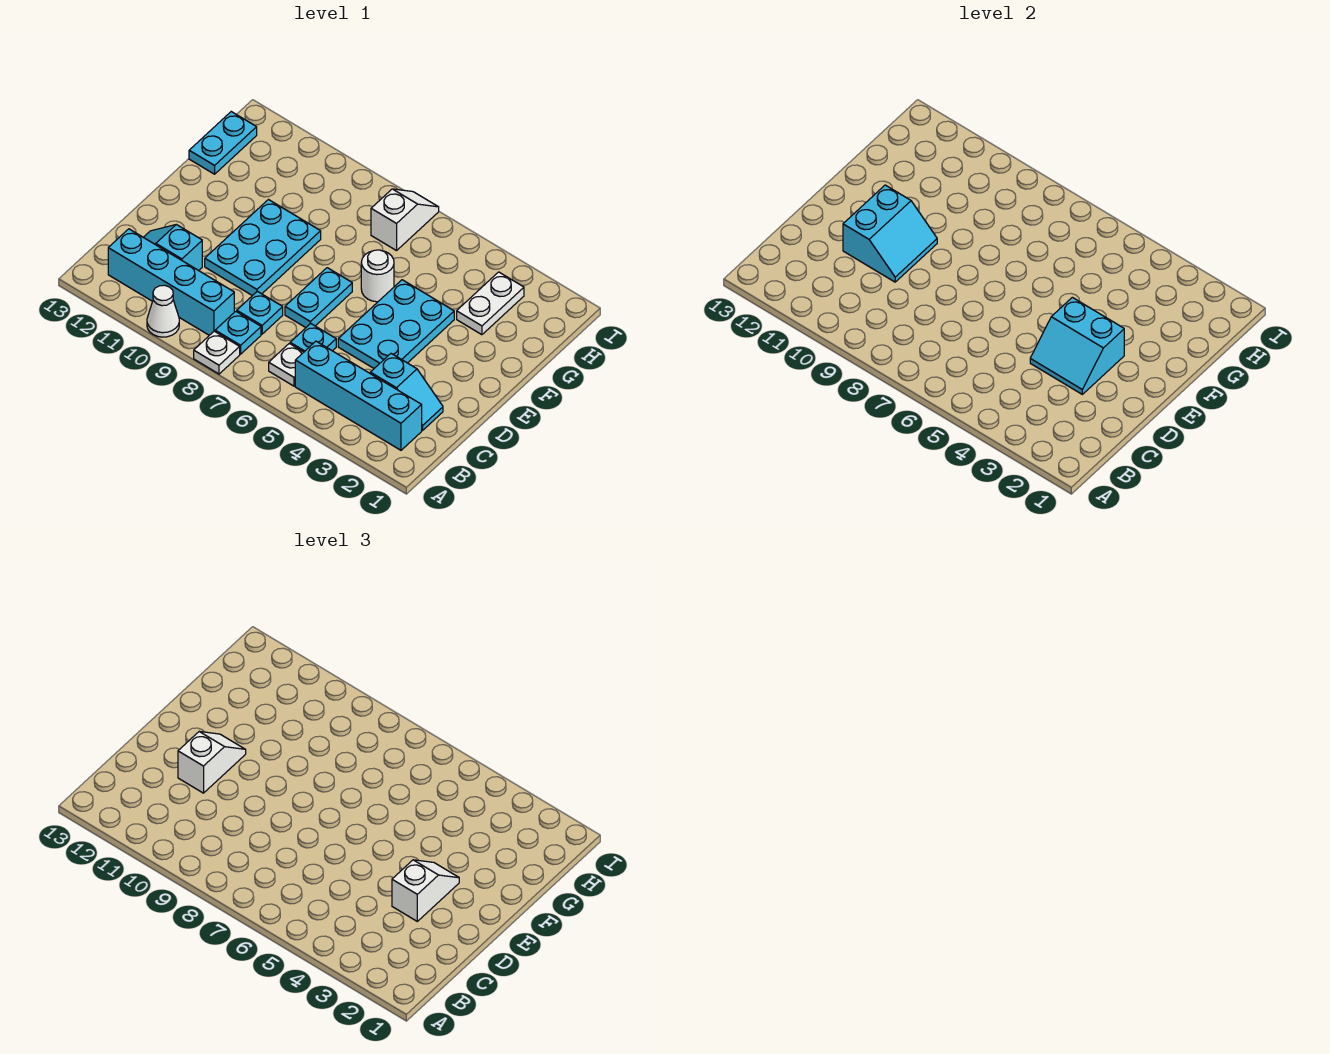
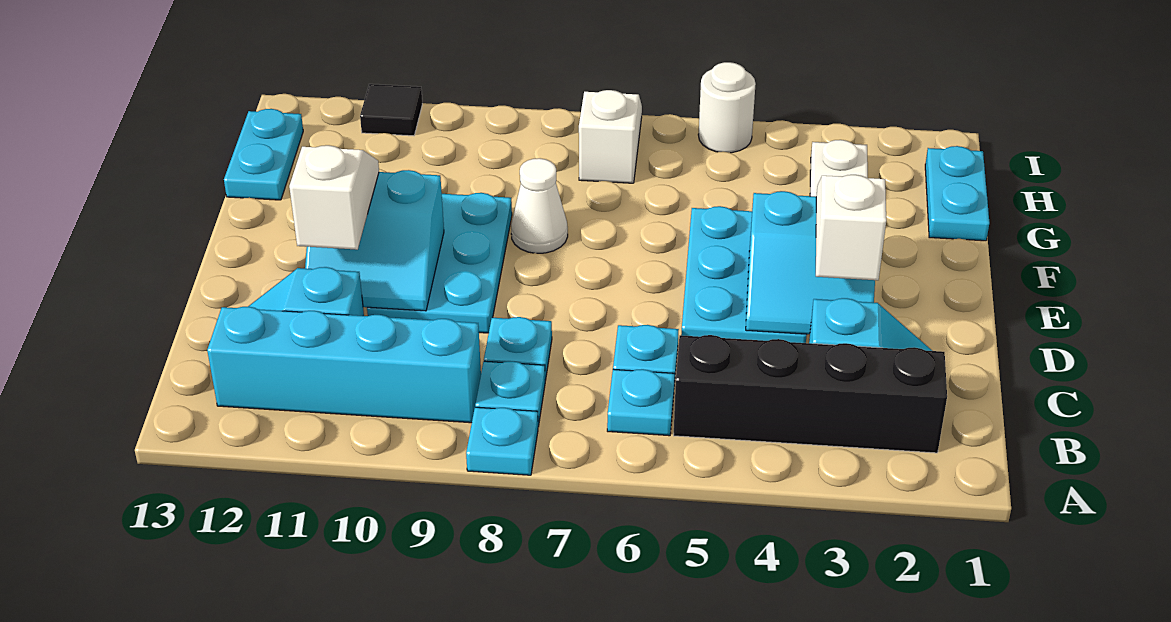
white plate A8 level 1 -> cyan plate A8 level 1
white cone A10 level 1 -> white cone F8 level 1
cyan brick B2:B5 level 1 -> black brick B2:B5 level 1
white plate B6 level 1 -> cyan plate B6 level 1
cyan plate D7:E7 level 1 -> cyan plate G1:H1 level 1
cyan slope D10:E11 level 2 top 11 -> cyan slope D10:E11 level 2 top E
white round brick F6 level 1 -> white round brick I5 level 1
none -> black tile I11 level 1

